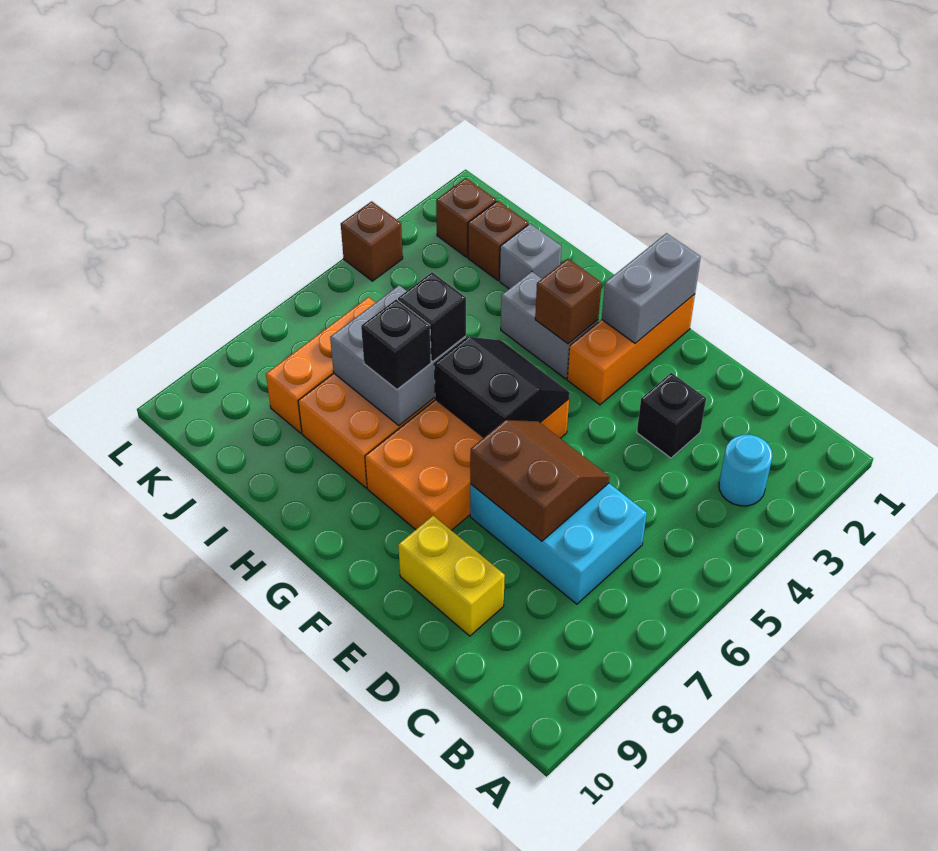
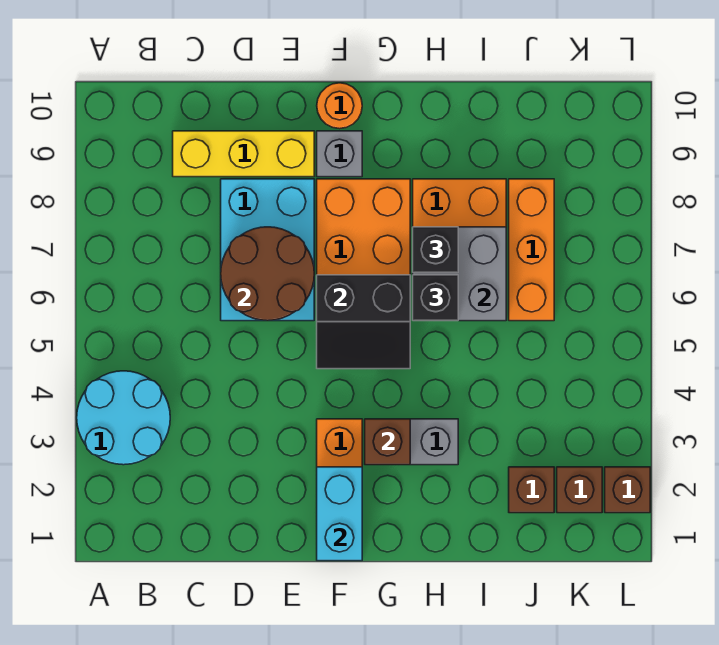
cyan round brick B3 level 1 -> cyan round brick A3:B4 level 1
cyan brick C6:E7 level 1 -> cyan brick D6:E8 level 1
black brick D3 level 1 -> none
brown slope D6:E7 level 2 top 7 -> brown round brick D6:E7 level 2
yellow brick D9:E9 level 1 -> yellow brick C9:E9 level 1
grey brick F1:F2 level 2 -> cyan brick F1:F2 level 2
none -> orange round brick F10 level 1
grey brick I2 level 1 -> grey brick F9 level 1
brown brick L4 level 1 -> brown brick L2 level 1

